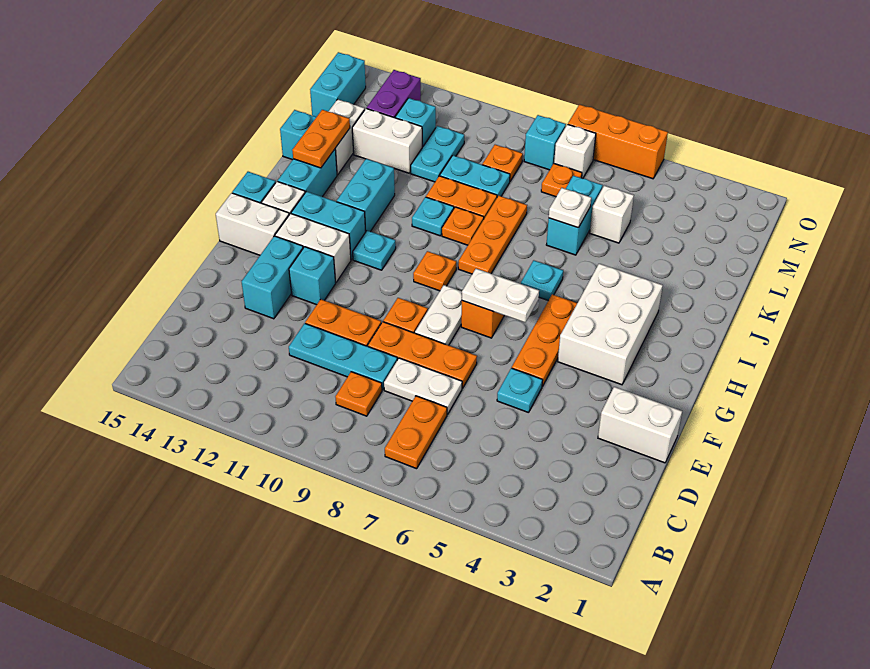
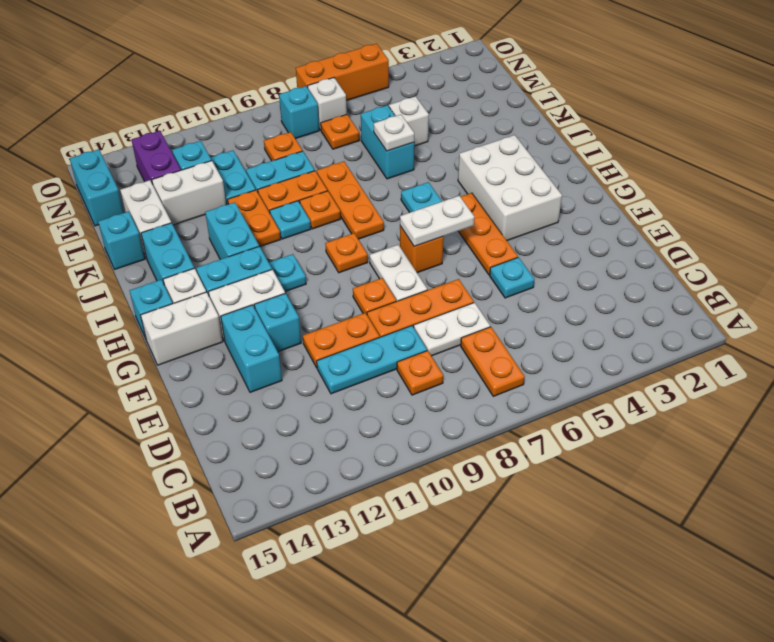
white brick E1:E2 level 1 -> none
orange plate J14:K14 level 2 -> orange plate J11:K11 level 1

